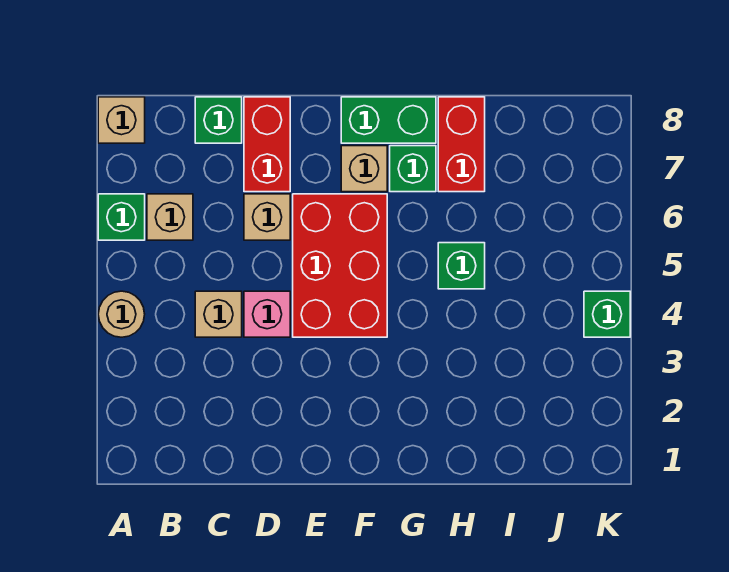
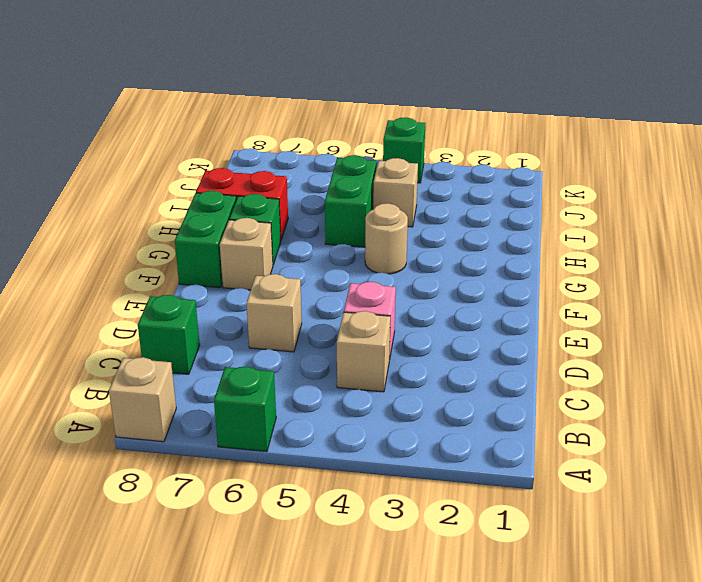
tan round brick A4 level 1 -> tan round brick G4 level 1
tan brick B6 level 1 -> tan brick I4 level 1
red brick D7:D8 level 1 -> none
red brick E4:F6 level 1 -> none
green brick H5 level 1 -> green brick H5:I5 level 1

